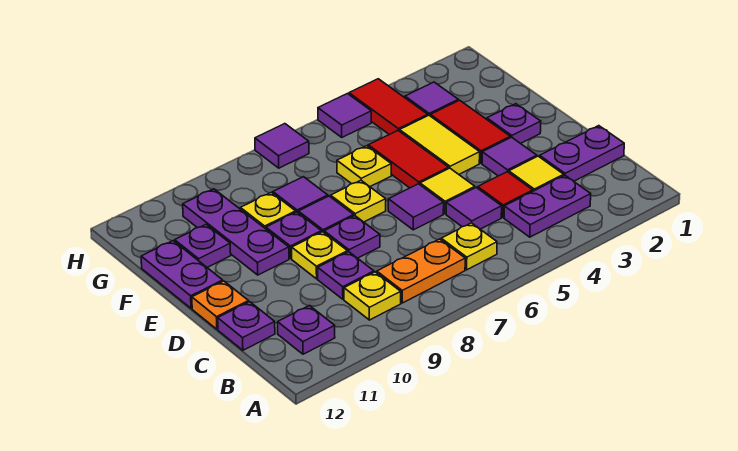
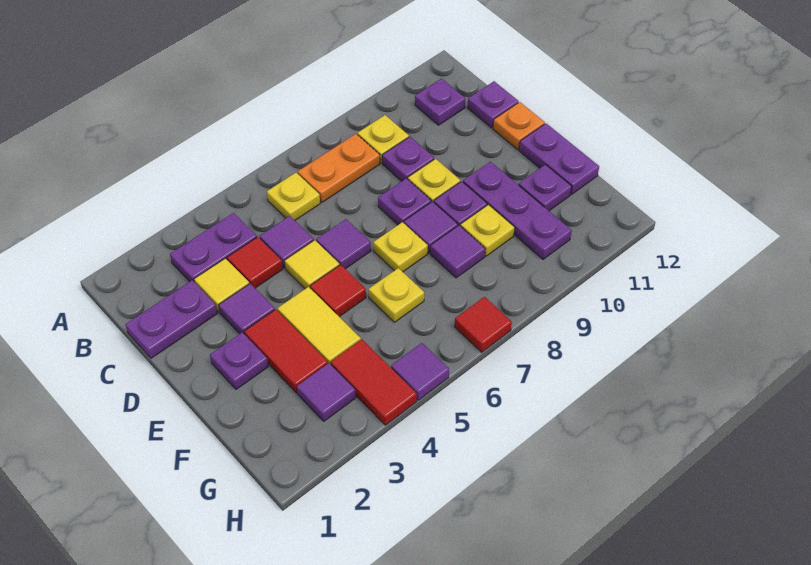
red tile E5:F5 level 1 -> red tile E5 level 1
purple tile H7 level 1 -> red tile H7 level 1

